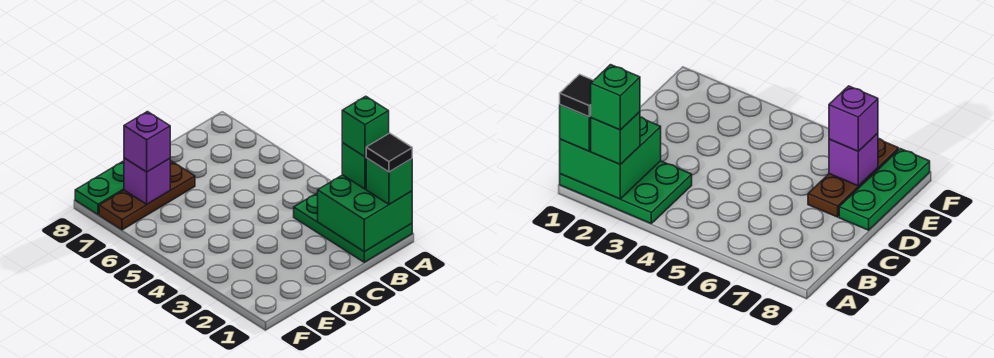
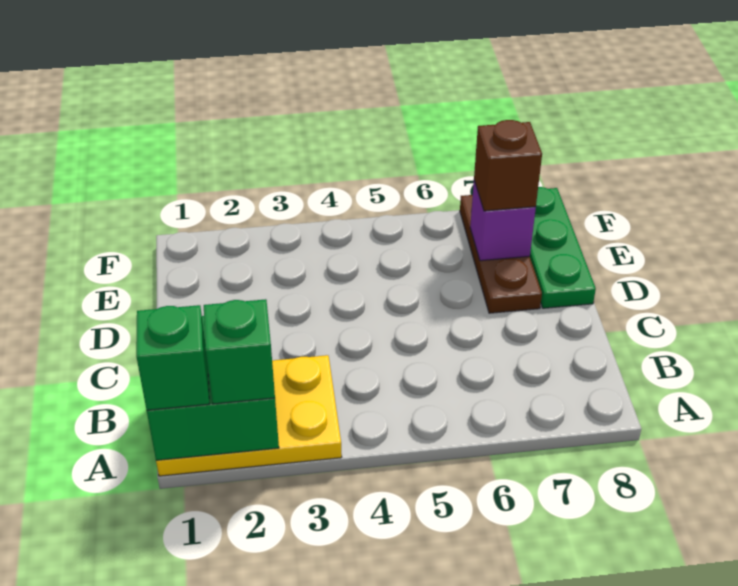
green plate A1:B3 level 1 -> yellow plate A1:B3 level 1
black tile A1 level 4 -> none
green brick A2 level 4 -> none
purple brick E7 level 3 -> brown brick E7 level 3

